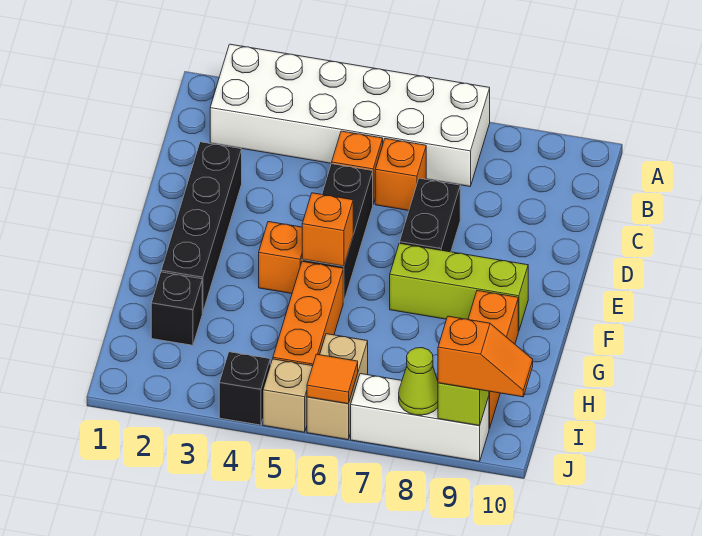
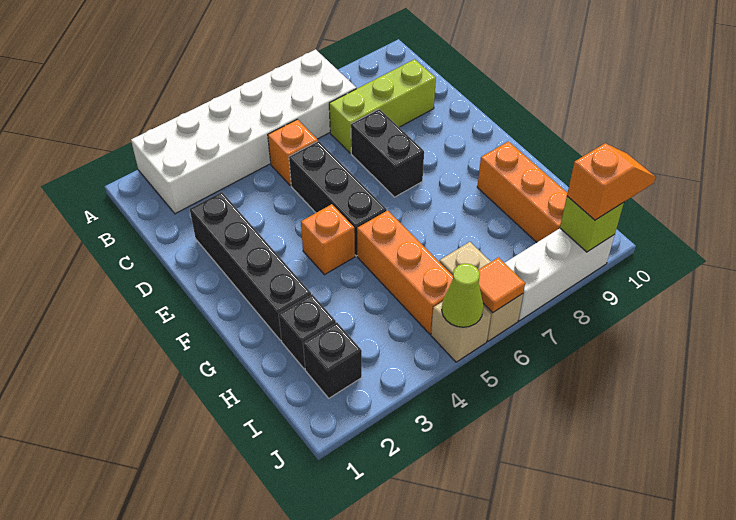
orange brick C6 level 1 -> none
orange brick F5 level 2 -> none
lime brick F7:F9 level 1 -> lime brick C7:C9 level 1
black brick J4 level 1 -> black brick I2 level 1
lime cone J8 level 2 -> lime cone J5 level 2

